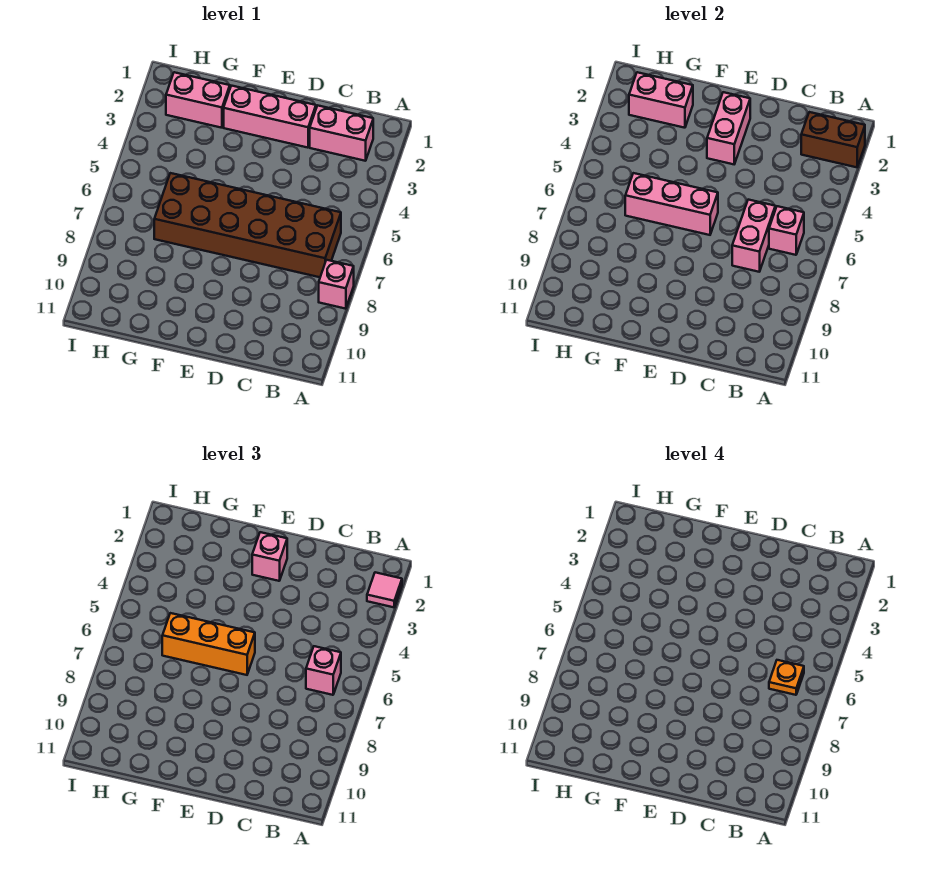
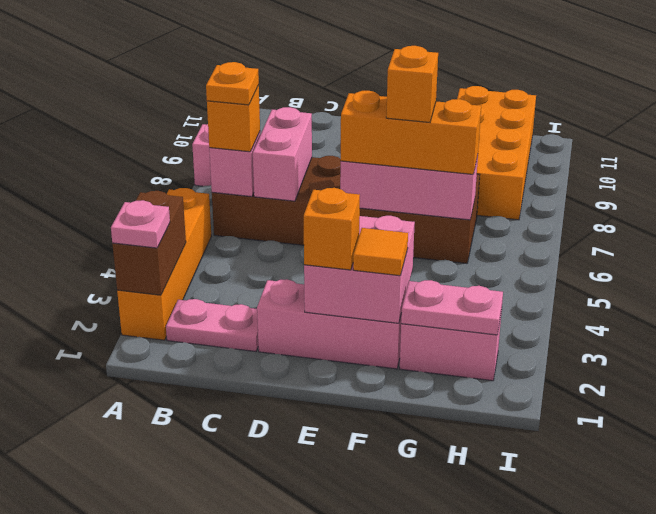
none -> orange brick A2:A5 level 1
brown brick A2:B2 level 2 -> brown brick A2:A3 level 2
pink tile A2 level 3 -> pink plate A2 level 3
pink brick B2:C2 level 1 -> pink plate B2:C2 level 1
pink brick B6 level 3 -> orange brick B6 level 3
pink brick E2:E3 level 2 -> pink brick E2:F3 level 2
pink brick E2 level 3 -> orange brick E2 level 3
none -> orange tile F2 level 3
none -> orange brick F6 level 4
pink brick G2:H2 level 2 -> pink plate G2:H2 level 2
none -> orange brick G8:H11 level 1

